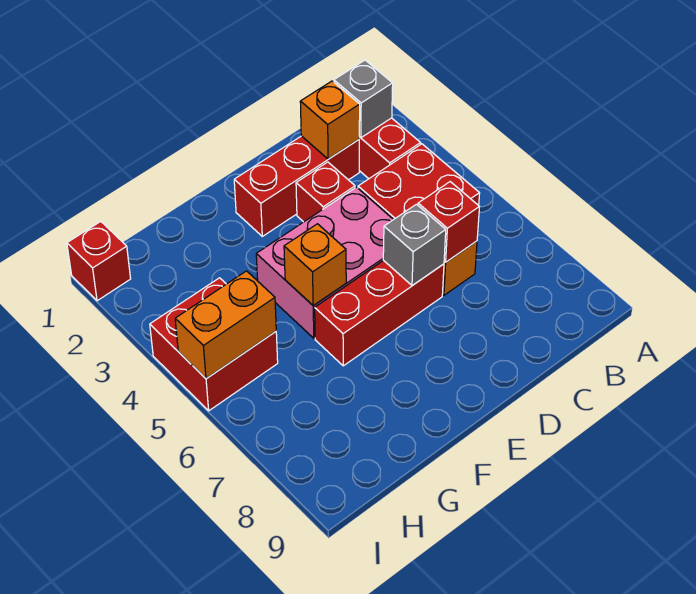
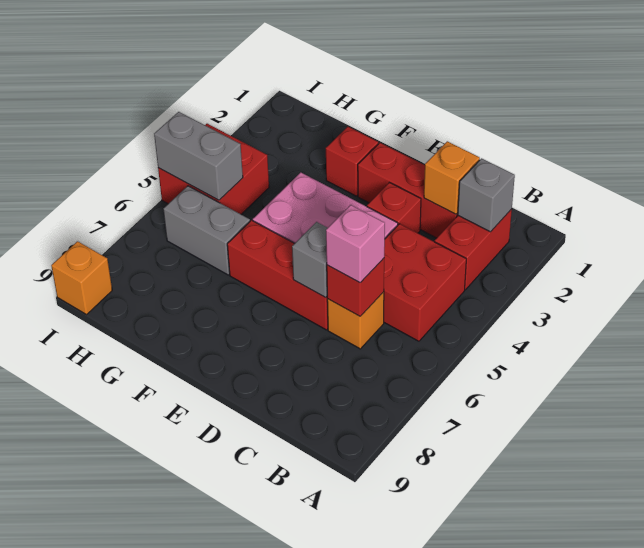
none -> pink brick C6 level 3
orange brick F5 level 2 -> orange brick I9 level 1
none -> grey brick G6:H6 level 1
orange brick H5:I5 level 2 -> grey brick H5:I5 level 2
red brick I1 level 1 -> red brick F2 level 1

